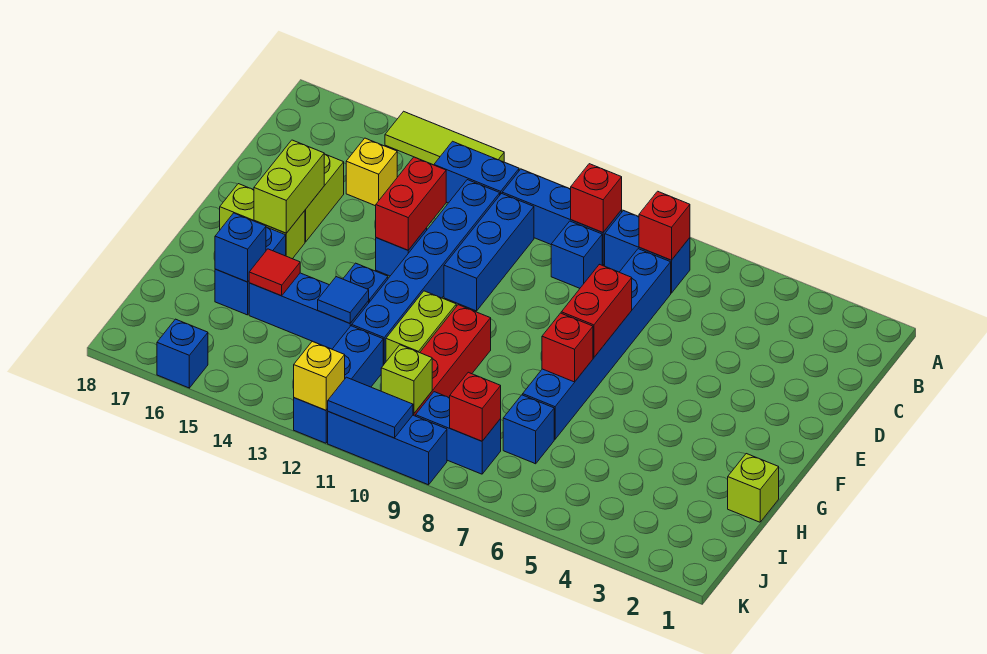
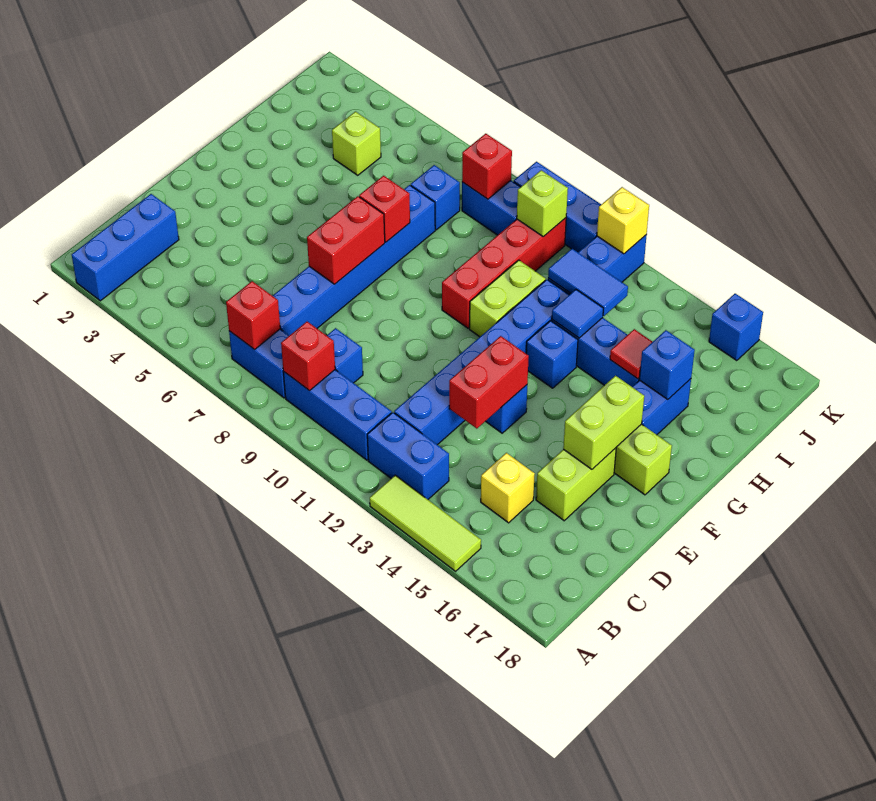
blue brick C11:E11 level 1 -> blue brick A2:C2 level 1
lime brick H1 level 1 -> lime brick I4 level 1
blue tile K10:K11 level 2 -> blue tile I12:I13 level 2

